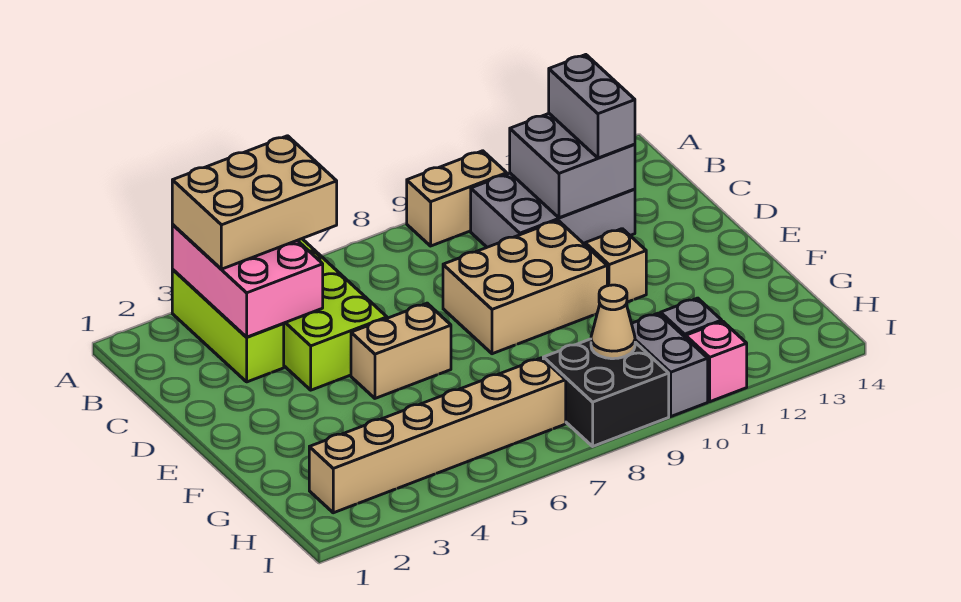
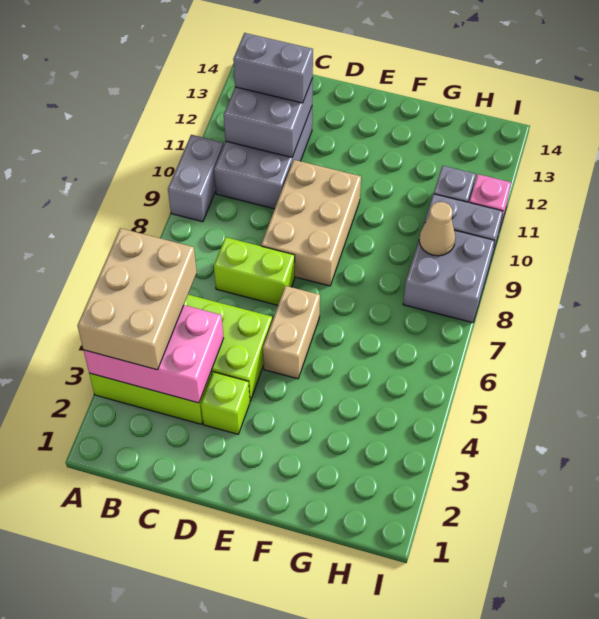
tan brick A9:A10 level 1 -> grey brick A9:A10 level 1
none -> lime brick C7:D7 level 1
none -> lime brick D3 level 1
tan brick E11 level 1 -> none
tan brick H2:H7 level 1 -> none
black brick H8:I9 level 1 -> grey brick H8:I9 level 1

